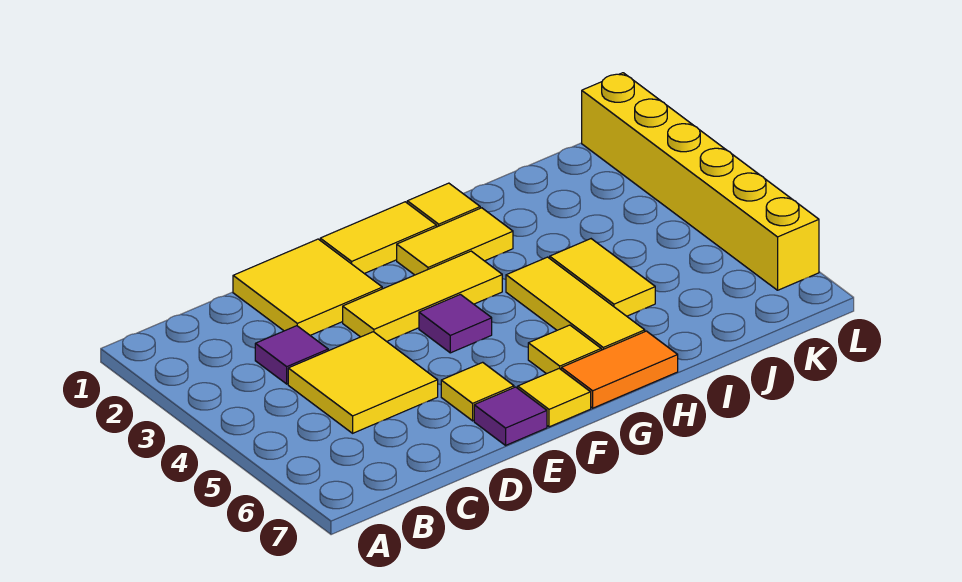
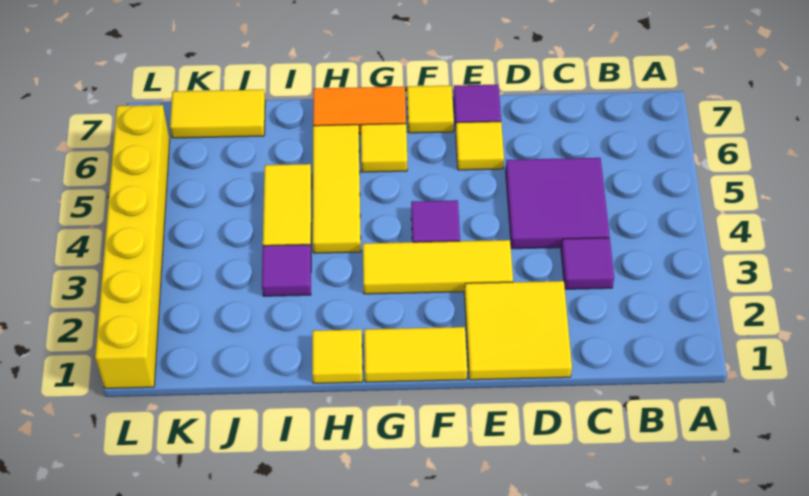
yellow tile C4:D5 level 1 -> purple tile C4:D5 level 1
yellow tile G2:H2 level 1 -> yellow tile J7:K7 level 1
none -> purple tile I3 level 1

